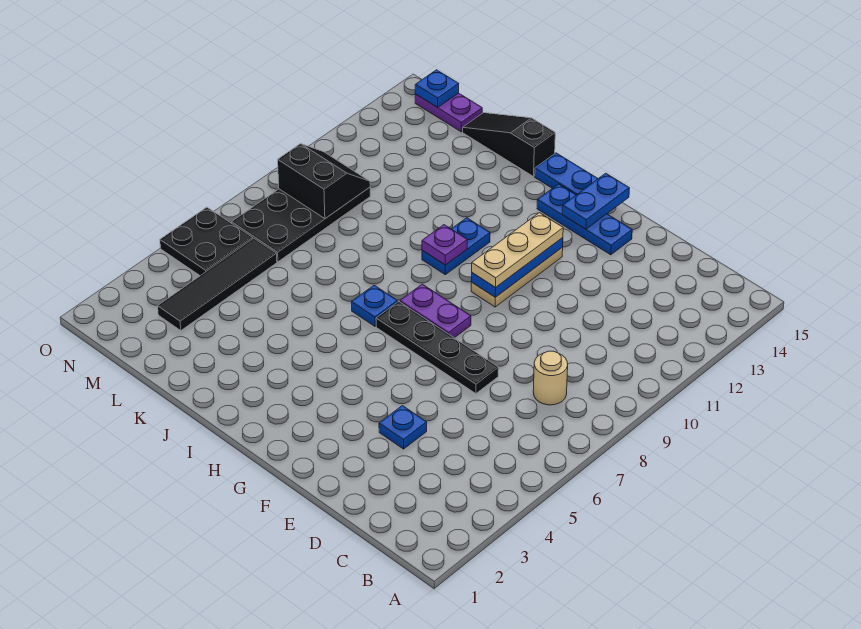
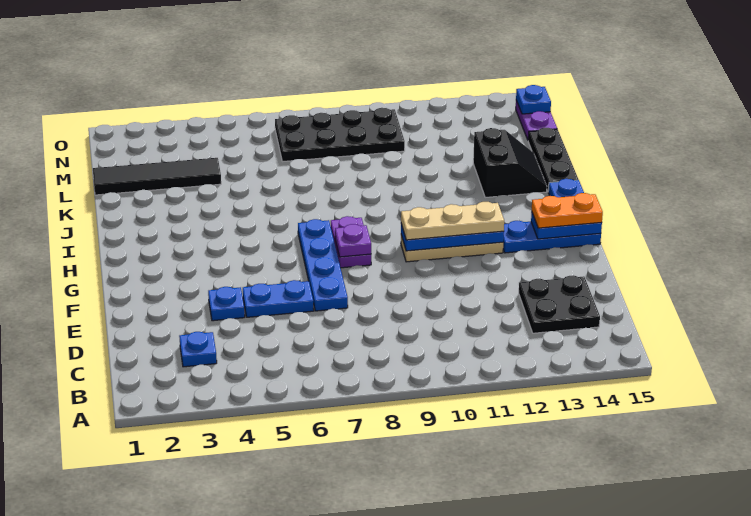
tan round brick C8 level 1 -> none
black plate E7:H7 level 1 -> blue plate E7:H7 level 1
blue plate F14:H14 level 1 -> blue plate G13:G15 level 1
none -> orange plate G14:G15 level 3
blue plate I7 level 1 -> blue plate C3 level 1
blue plate I10:I11 level 1 -> blue plate E5:E6 level 1
purple plate I10 level 2 -> purple plate G8 level 2
black slope J15:L15 level 1 top J -> black plate J15:L15 level 1
black tile M3:M6 level 1 -> black tile L1:L4 level 1
black slope M9:N10 level 2 top 9 -> black slope J13:K14 level 1 top 13
black plate N5:O6 level 1 -> black plate C13:D14 level 1

